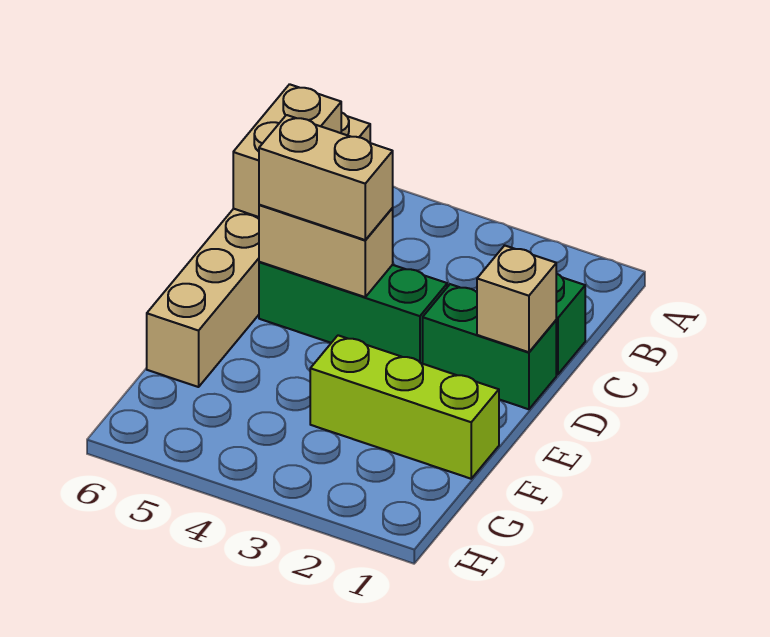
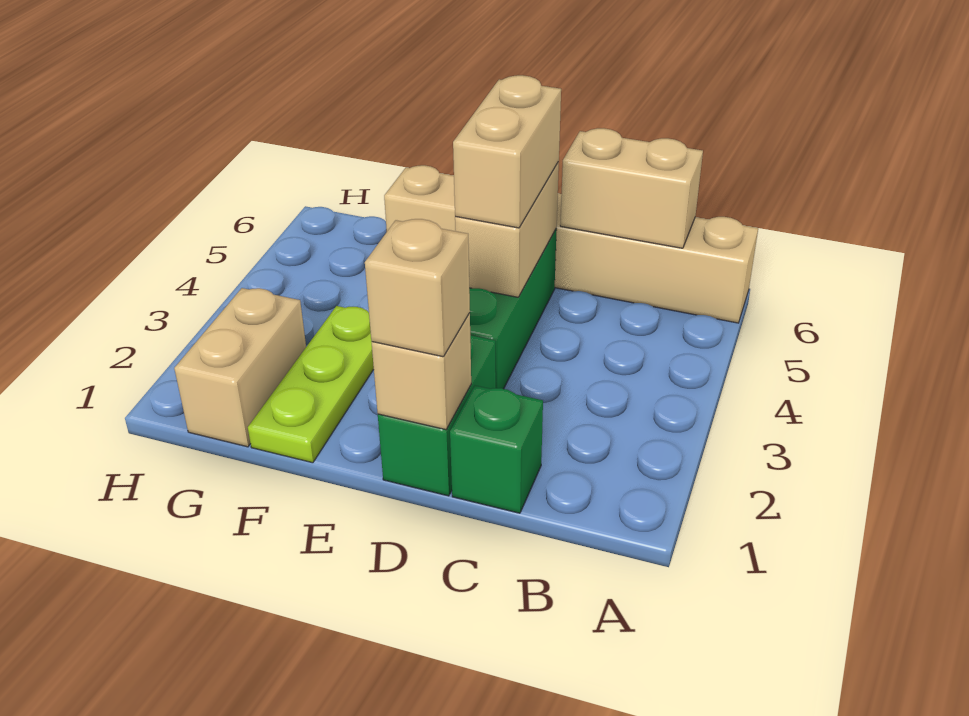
none -> tan brick D1 level 3
lime brick F1:F3 level 1 -> lime plate F1:F3 level 1
none -> tan brick G1:G2 level 1

